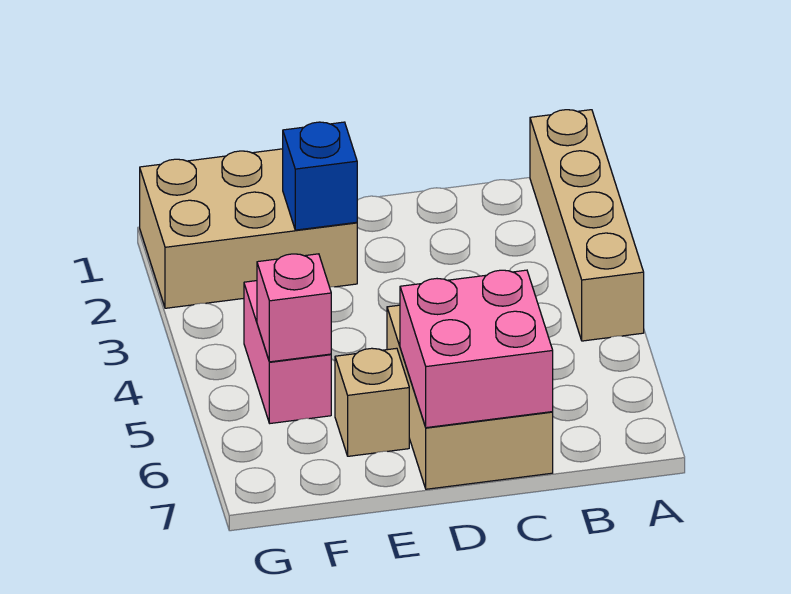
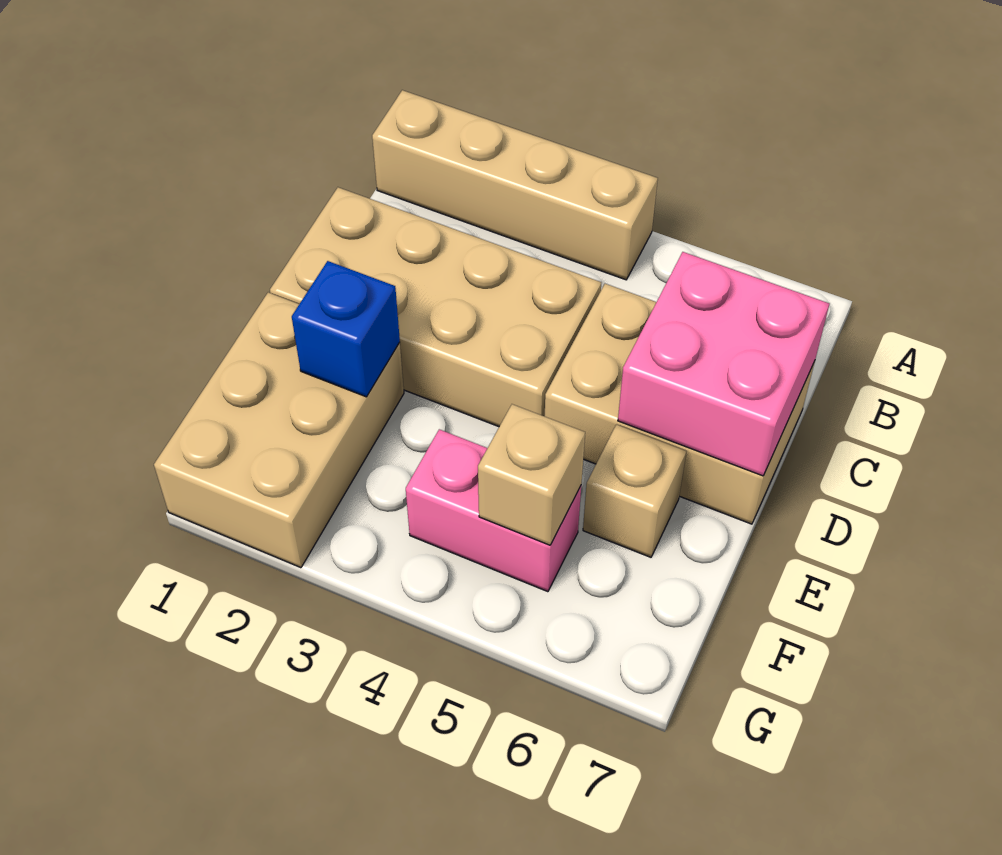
none -> tan brick C1:D4 level 1
pink brick F5 level 2 -> tan brick F5 level 2

